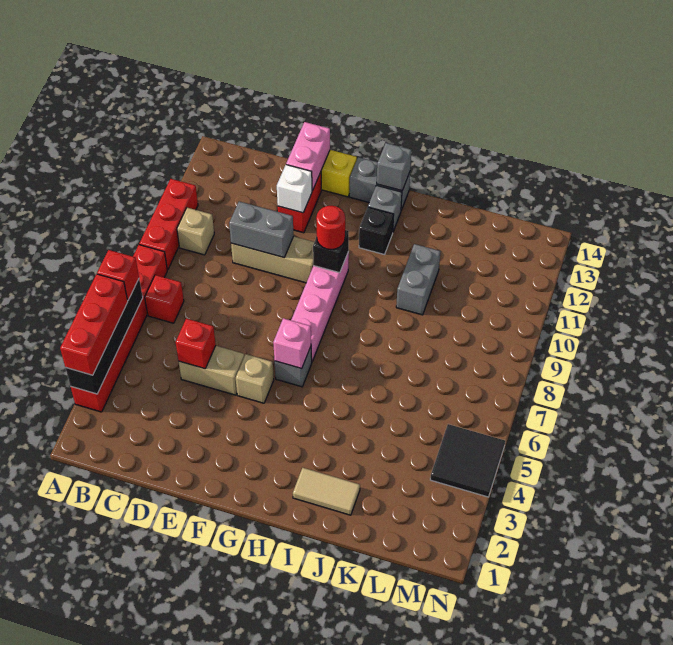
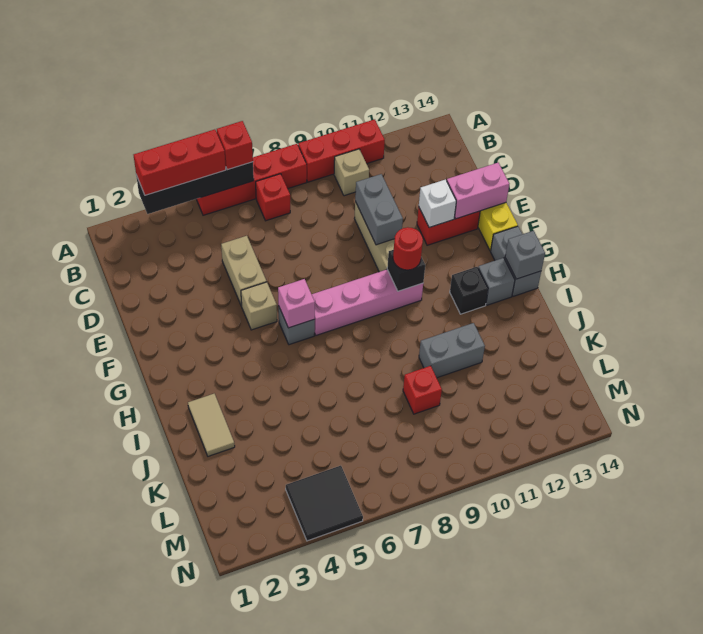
red brick A3:A8 level 1 -> red brick A5:A8 level 1
red brick D5 level 2 -> red brick K9 level 1

